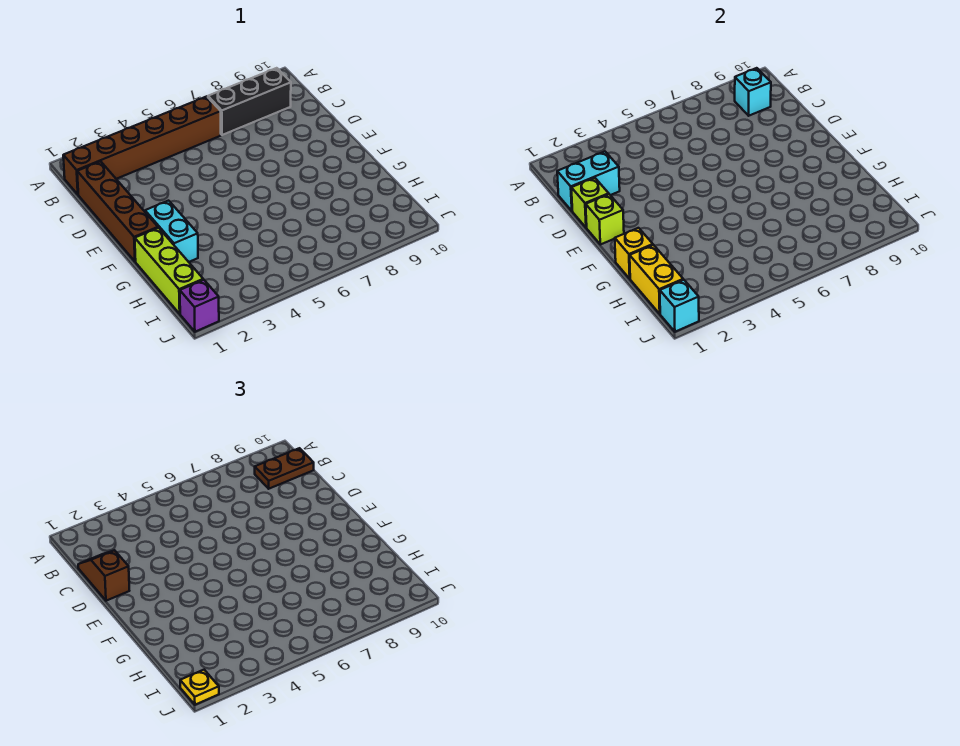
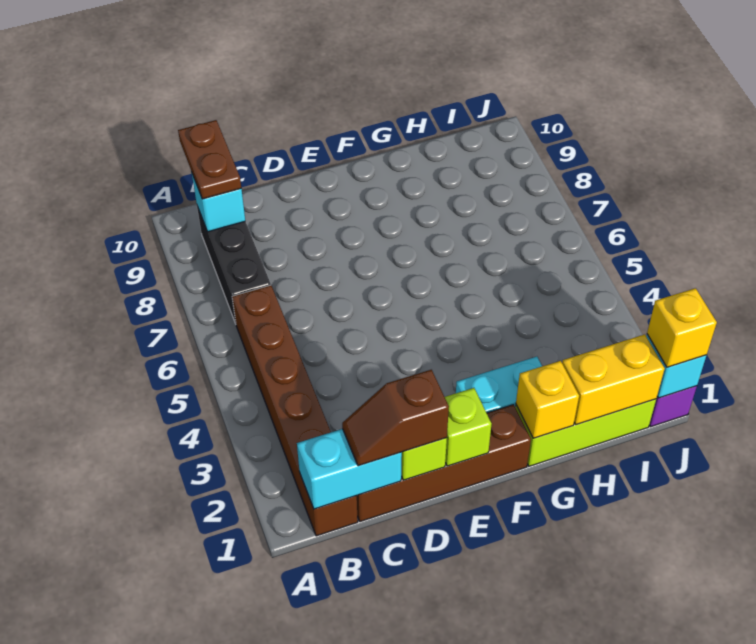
cyan brick C1:C2 level 2 -> cyan brick B1:C1 level 2
yellow plate J1 level 3 -> yellow brick J1 level 3

